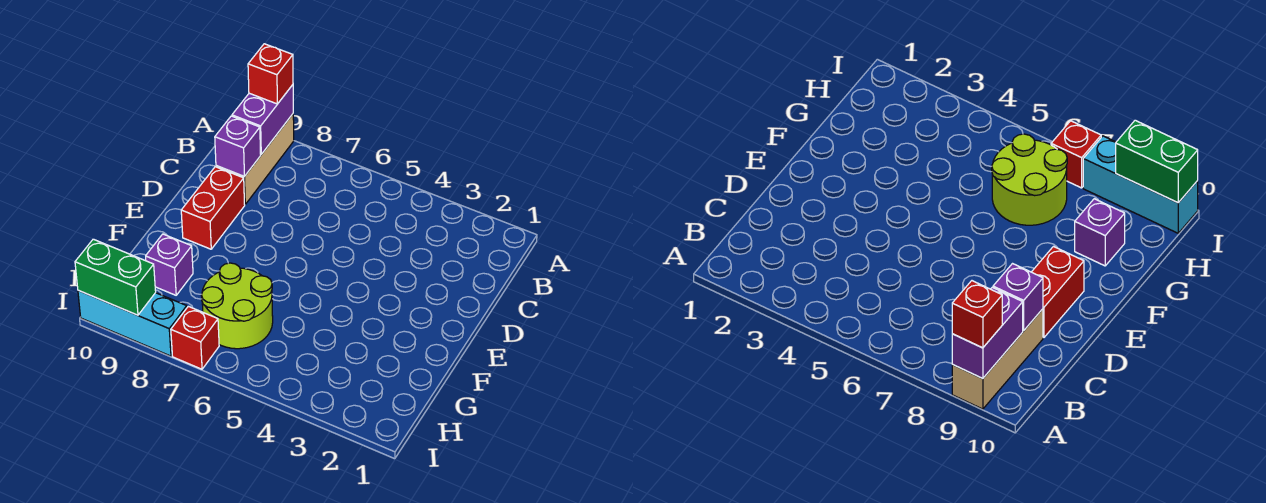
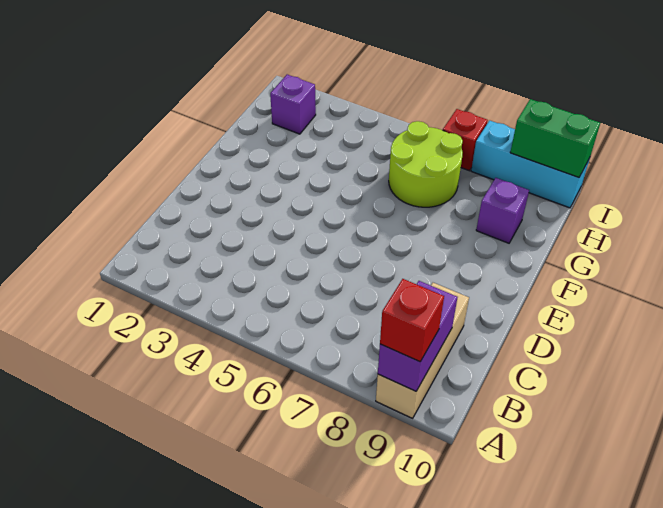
purple brick C9 level 2 -> purple brick H2 level 1
red brick D9:E9 level 1 -> none

